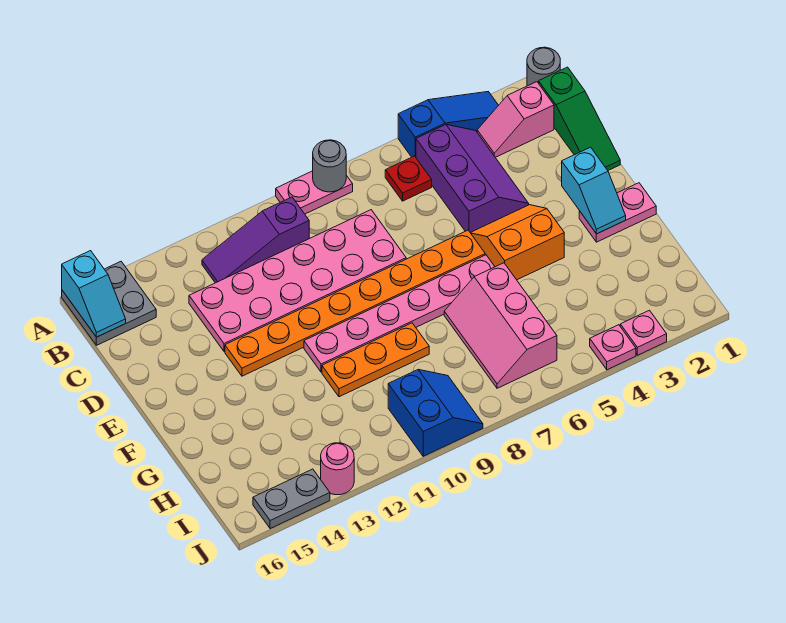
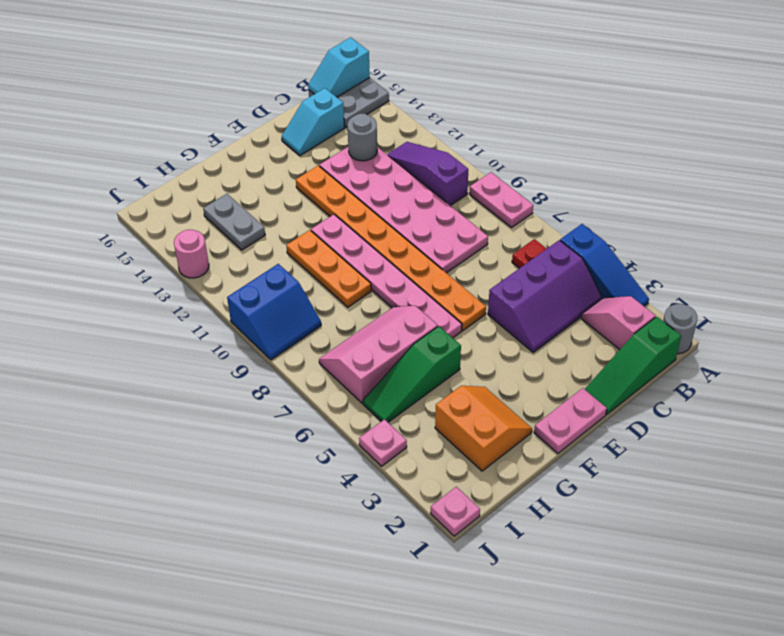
grey round brick A8 level 2 -> grey round brick C13 level 2
cyan slope E2:F2 level 2 top E -> cyan slope C15:D15 level 1 top C
orange slope E4:F5 level 1 top F -> orange slope G2:H3 level 1 top H
pink plate F1:F2 level 1 -> pink plate E1:F1 level 1
none -> green slope G5:I5 level 1 top G
pink plate J3 level 1 -> pink plate J1 level 1
grey plate J14:J15 level 1 -> grey plate H13:H14 level 1

